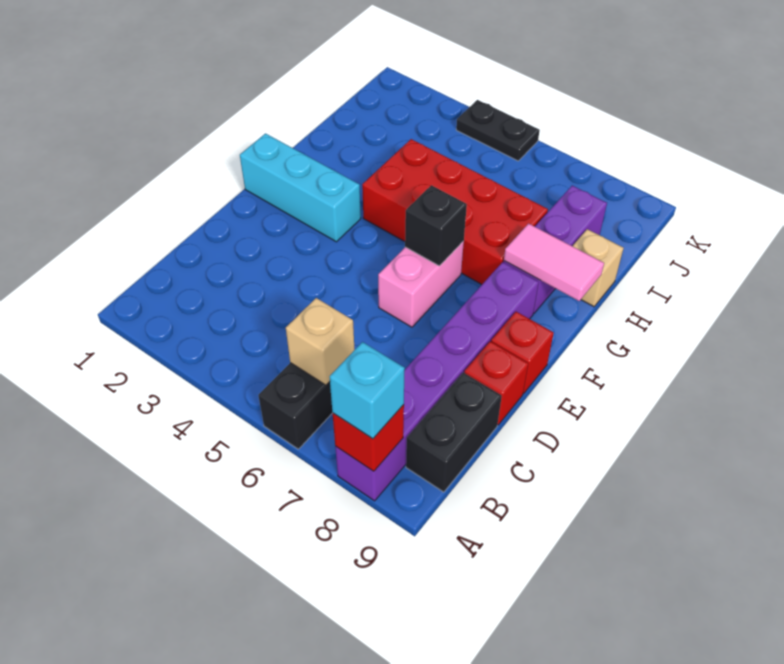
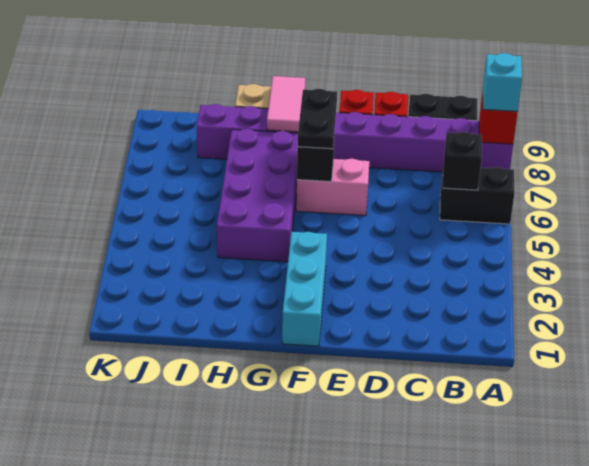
tan brick B6 level 2 -> black brick B6 level 2
red brick G4:H7 level 1 -> purple brick G4:H7 level 1
black plate K4:K5 level 1 -> black plate F6:F7 level 3

